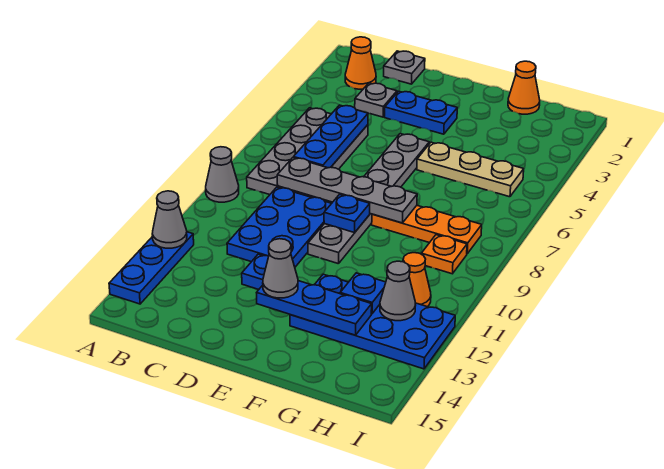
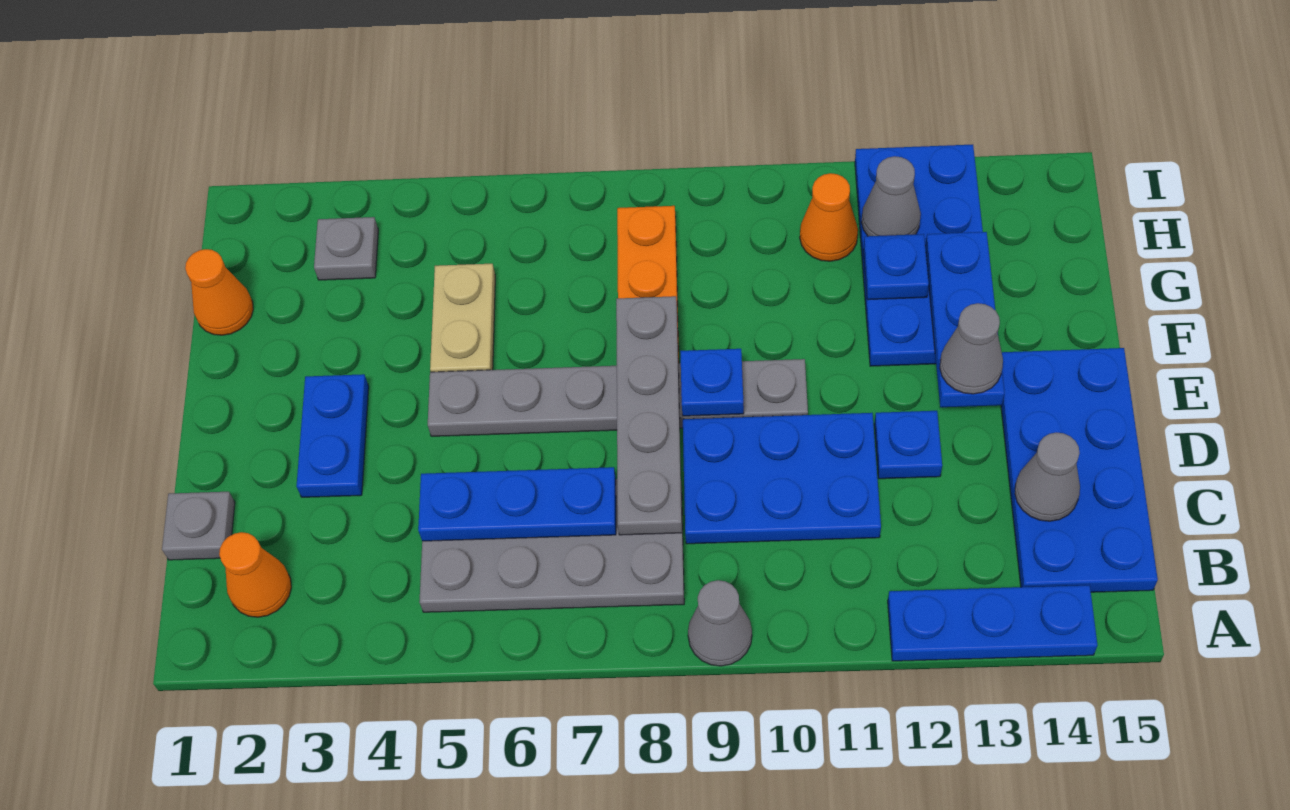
grey cone A12 level 2 -> grey cone C14 level 2
none -> blue plate B14:E15 level 1
grey plate C3 level 1 -> grey plate H3 level 1
tan plate F5:H5 level 1 -> tan plate F5:G5 level 1
orange plate H9 level 1 -> none

